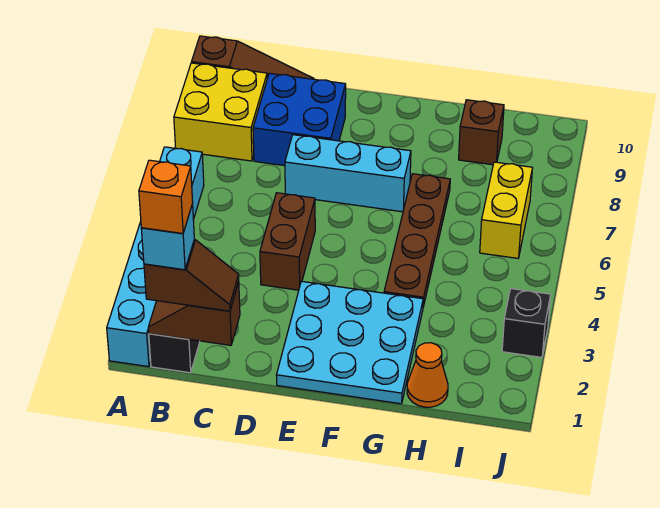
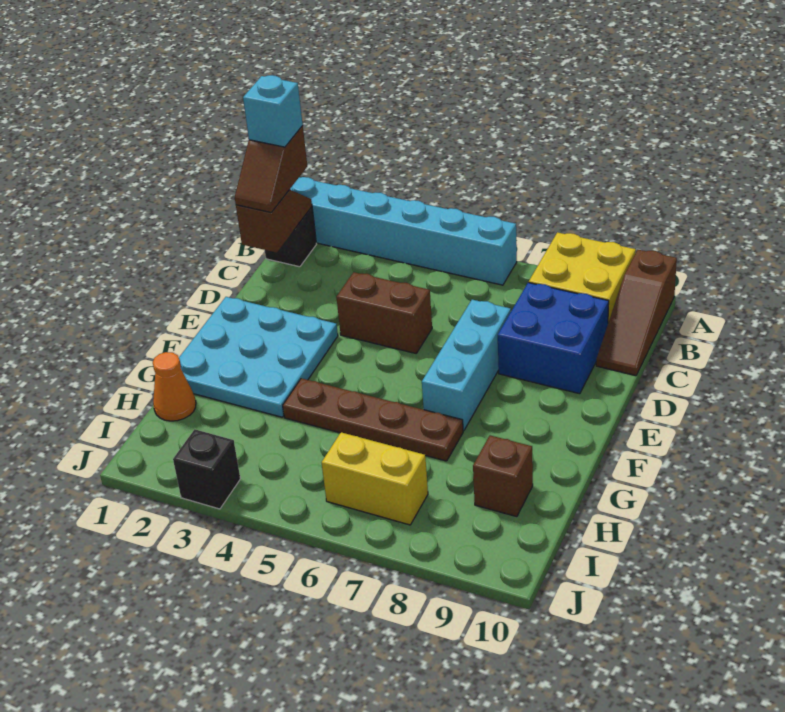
orange brick B1 level 5 -> none

